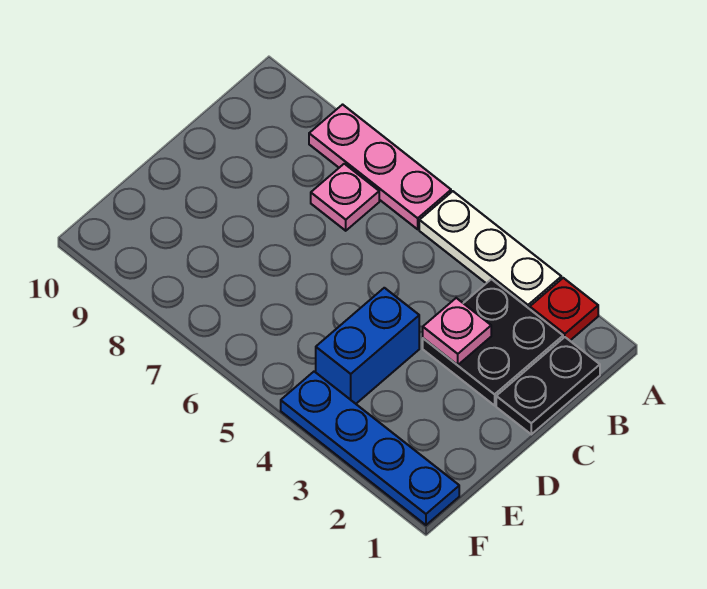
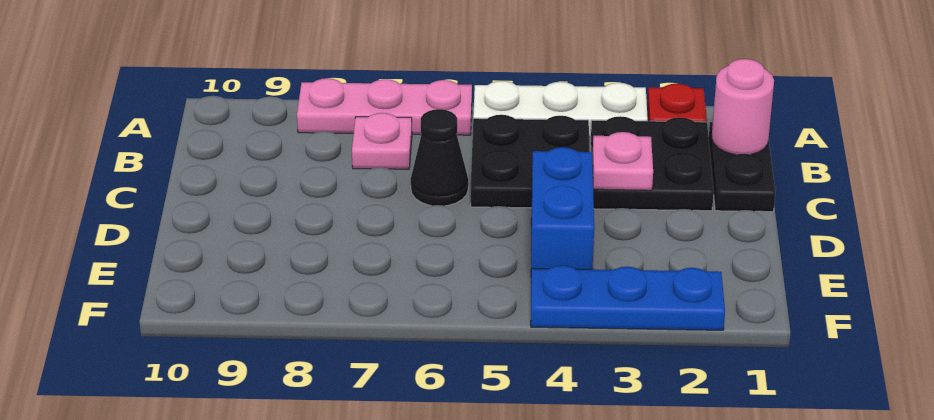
none -> pink round brick B1 level 2
none -> black plate B4:C5 level 1
none -> black cone C6 level 1
blue plate F1:F4 level 1 -> blue plate F2:F4 level 1

